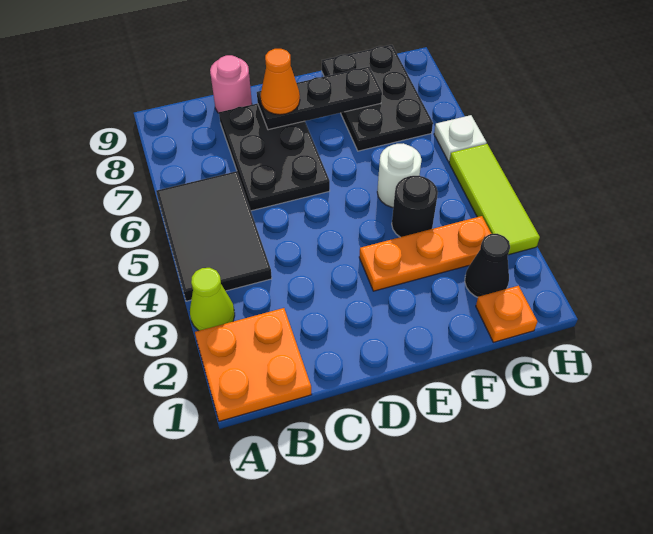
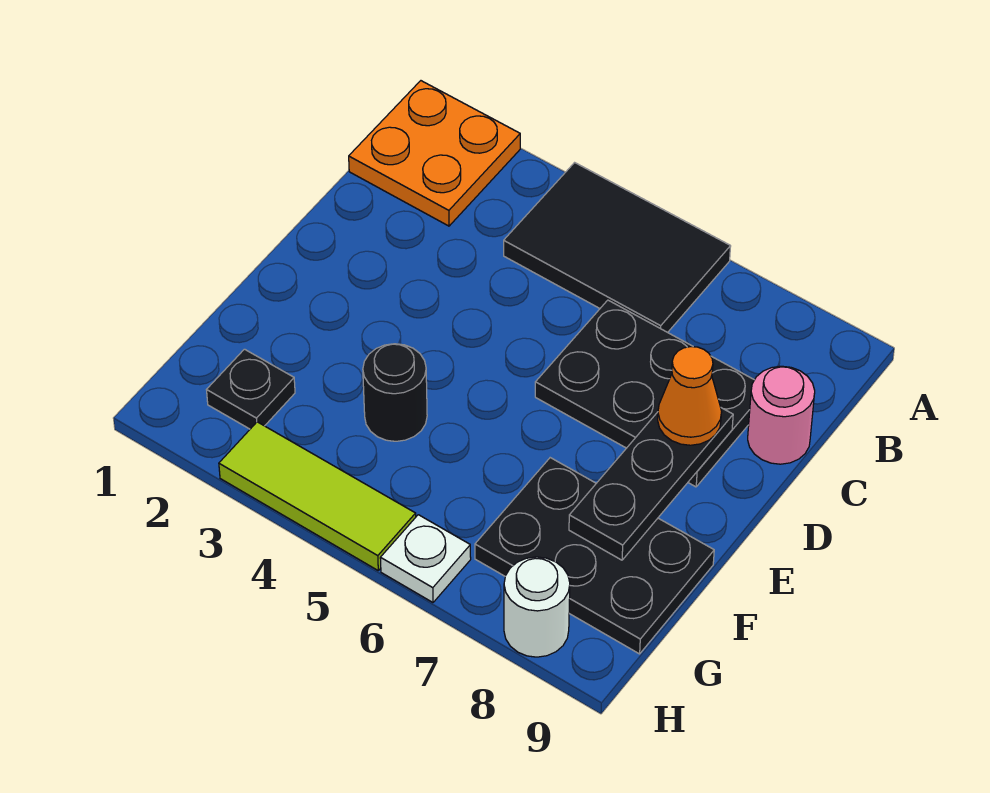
lime cone A3 level 1 -> none
orange plate E3:G3 level 1 -> none
white round brick F5 level 1 -> white round brick H8 level 1
orange plate G1 level 1 -> none
black cone G2 level 1 -> black plate G2 level 1

